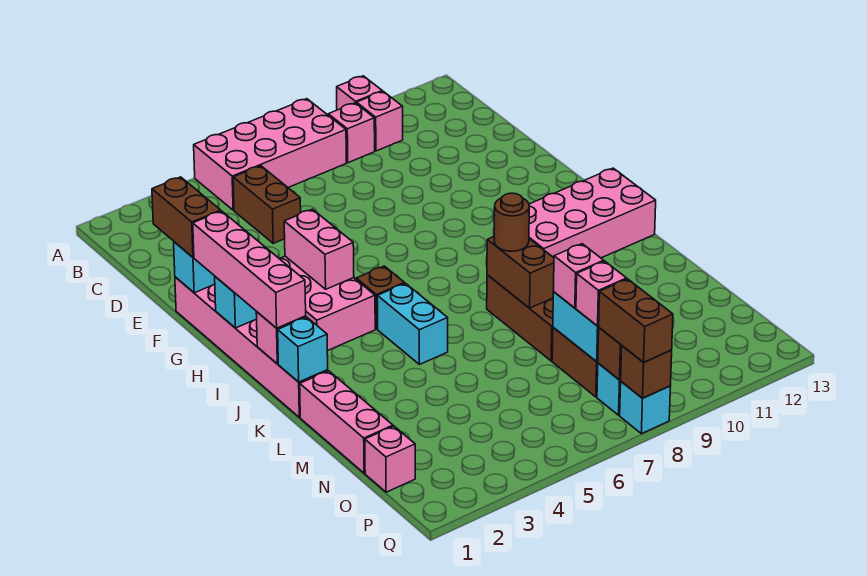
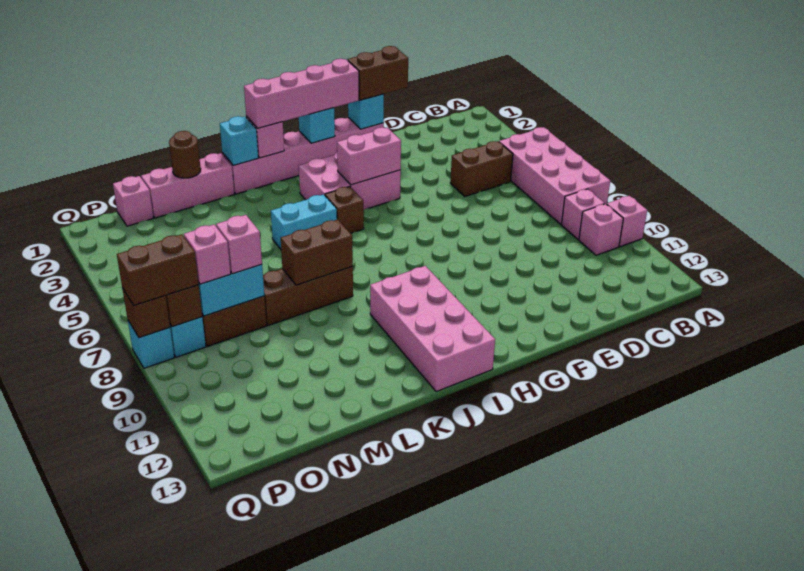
brown round brick K8 level 3 -> brown round brick M1 level 2

